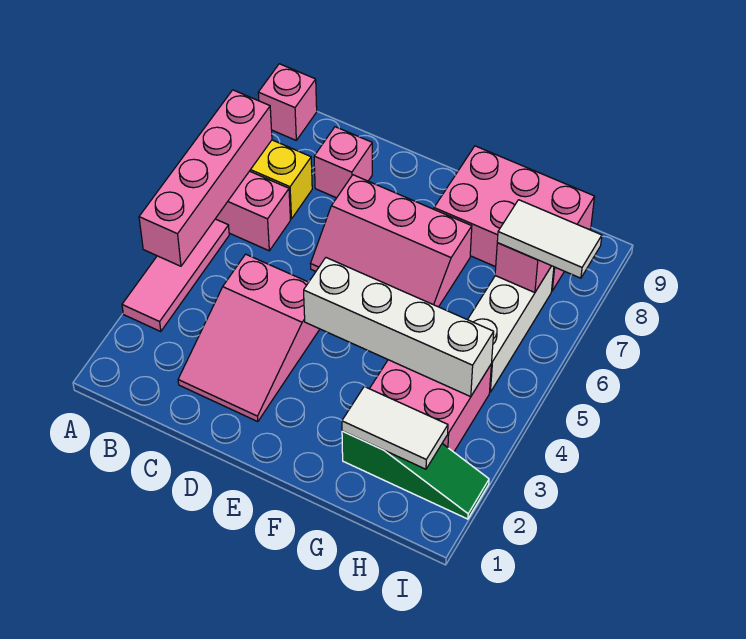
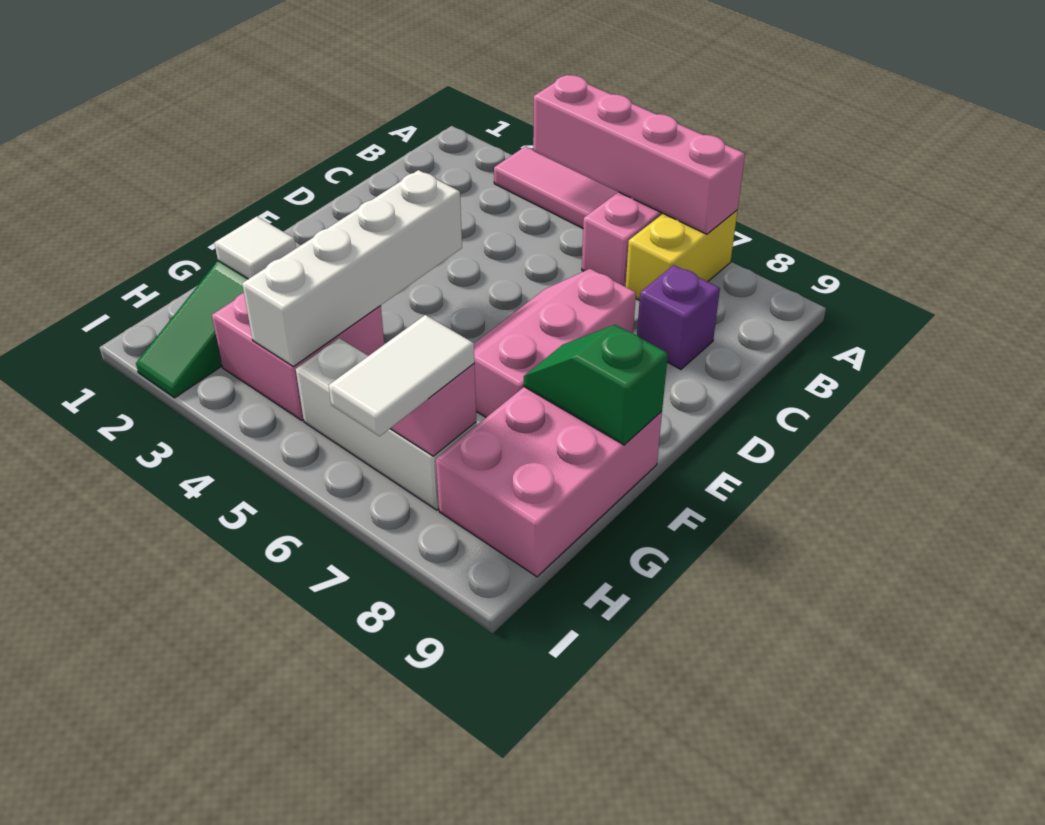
pink brick A9 level 1 -> none
pink slope C2:D4 level 1 top 4 -> none
pink brick C8 level 1 -> purple brick C8 level 1
none -> green slope F8:F9 level 2 top 9
white tile G2:H2 level 2 -> white tile G2 level 2

